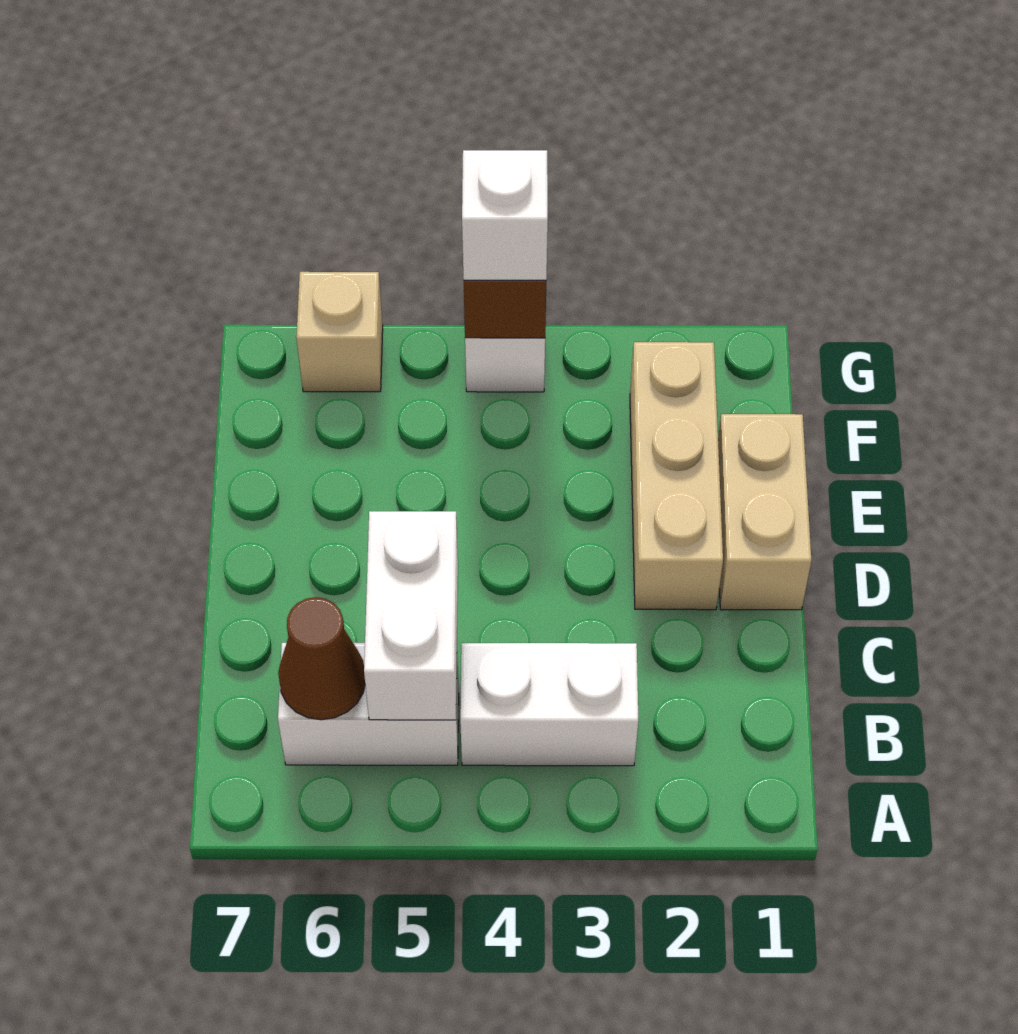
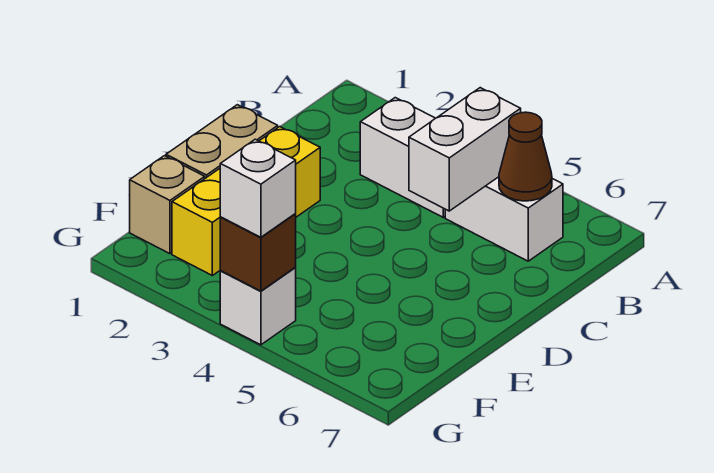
tan brick D2:F2 level 1 -> yellow brick D2:F2 level 1
tan brick G6 level 1 -> tan brick F1 level 1

